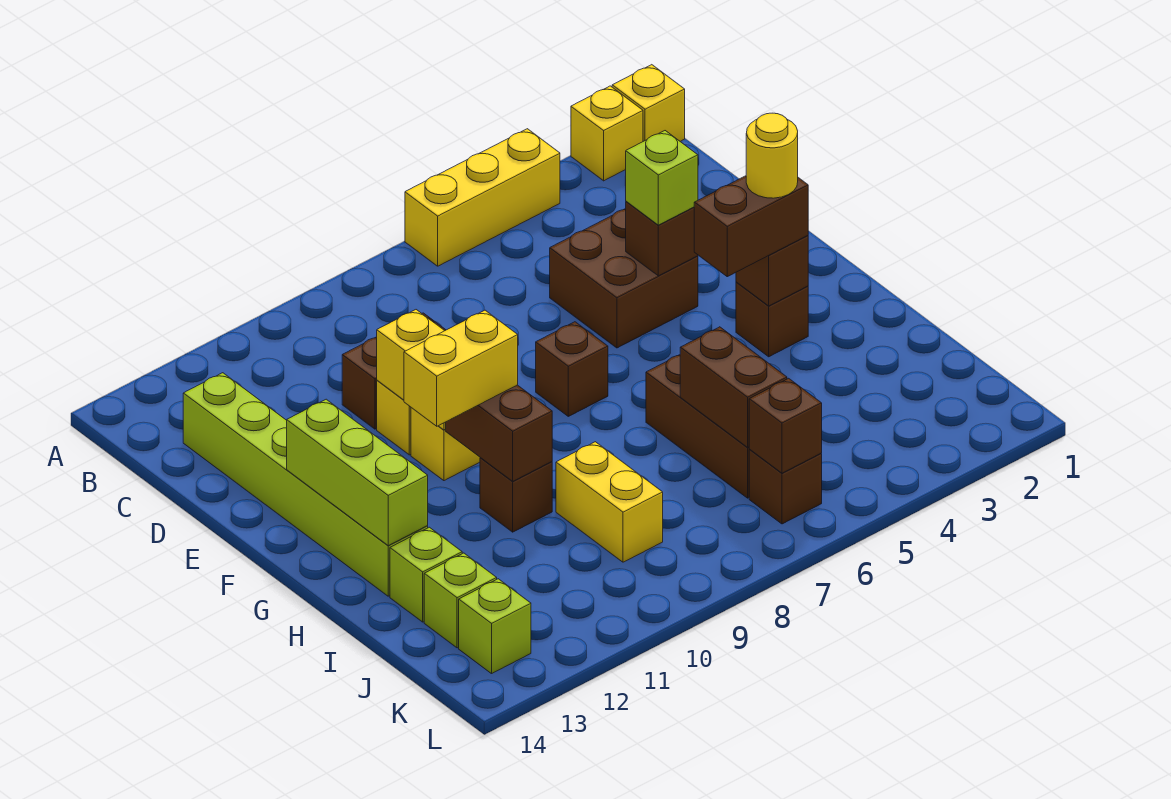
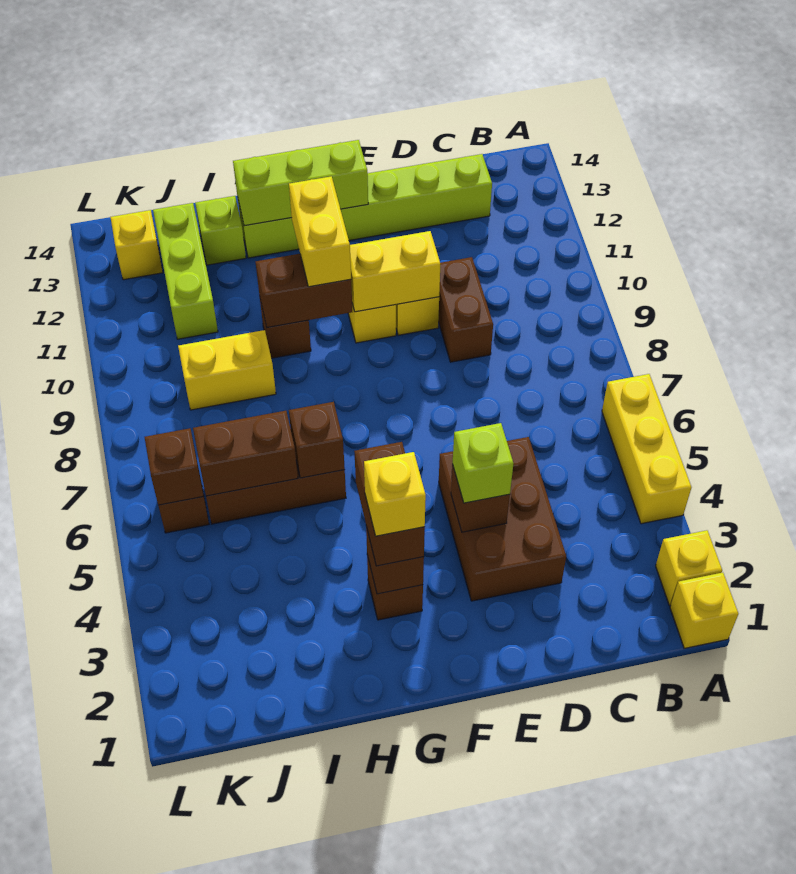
brown brick D4:E5 level 1 -> brown brick D3:E5 level 1
brown brick F7 level 1 -> brown brick H6 level 2
yellow round brick G3 level 4 -> yellow brick G3 level 4
lime brick J13 level 1 -> lime brick J11:J13 level 1
lime brick K13 level 1 -> yellow brick K13 level 1

